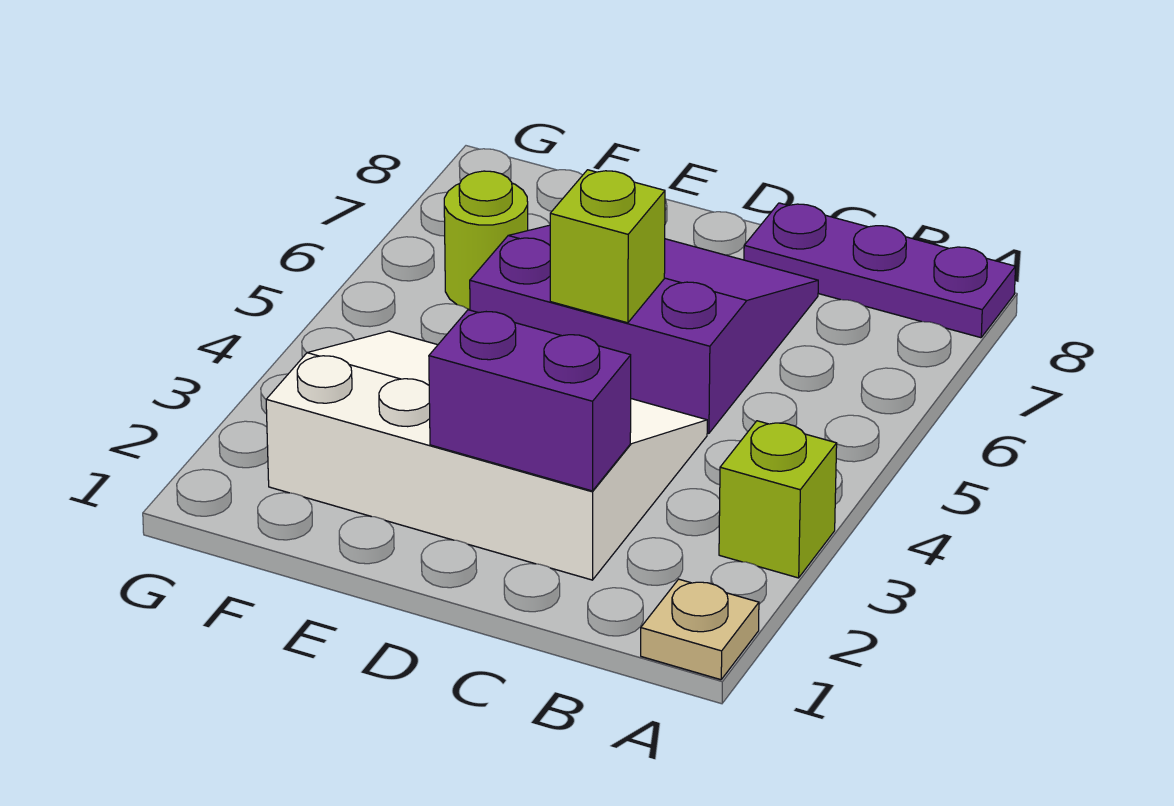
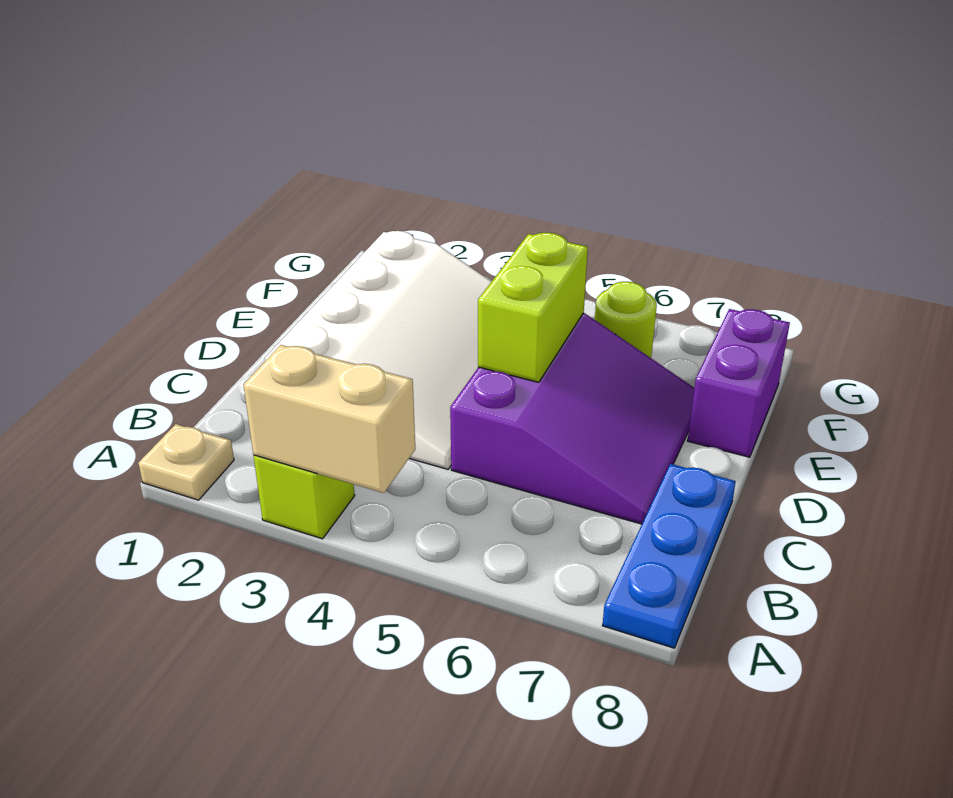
none -> tan brick A3:A4 level 2
purple plate A8:C8 level 1 -> blue plate A8:C8 level 1
purple brick C2:D2 level 2 -> purple brick E8:F8 level 1
lime brick D5 level 2 -> lime brick D5:E5 level 2

